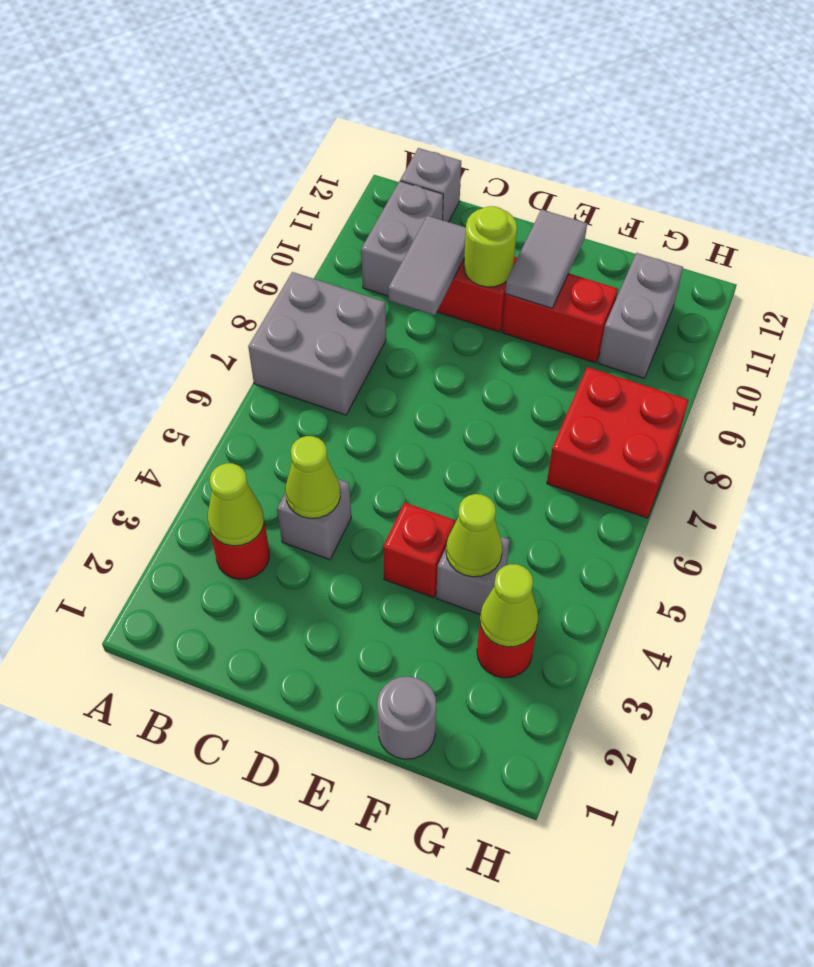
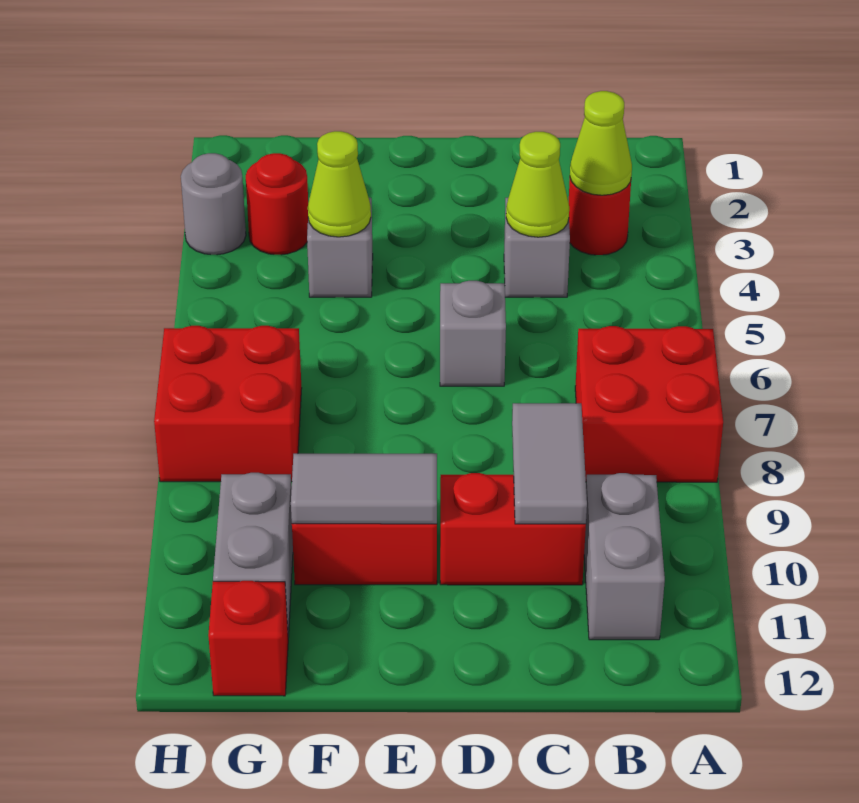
grey brick A7:B8 level 1 -> red brick A7:B8 level 1
grey brick B12 level 1 -> grey brick D6 level 1
lime round brick D10 level 2 -> none
red brick E4 level 1 -> red brick G12 level 1
grey tile E10:E11 level 2 -> grey tile E10:F10 level 2
grey round brick F1 level 1 -> grey round brick H3 level 1
lime cone G3 level 2 -> none

